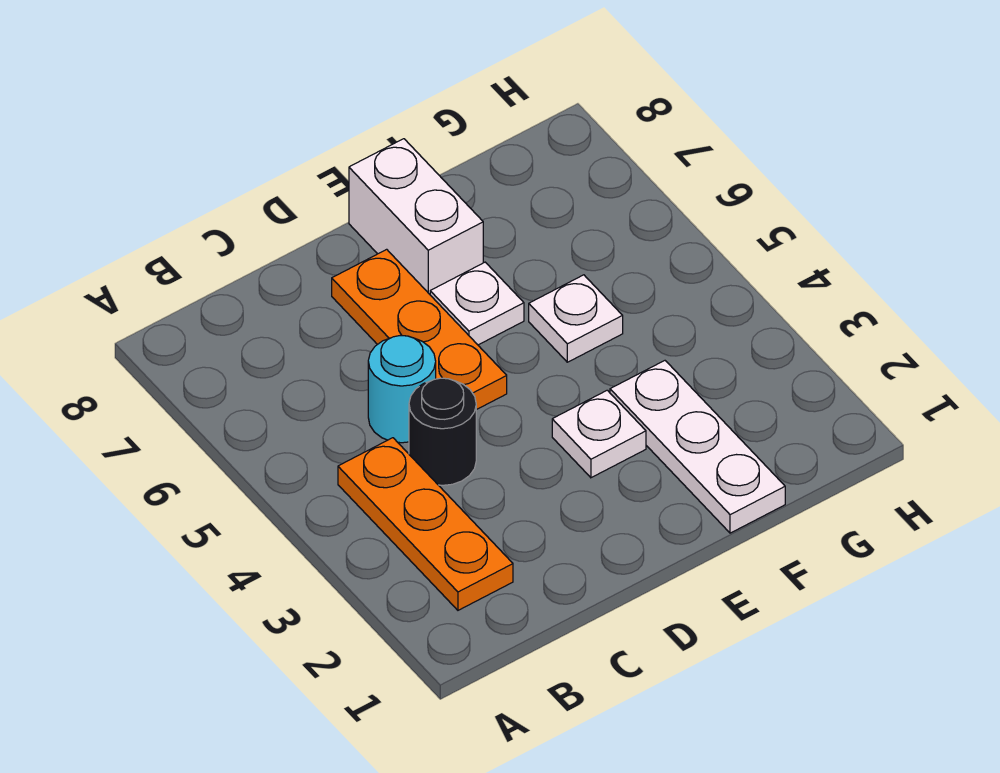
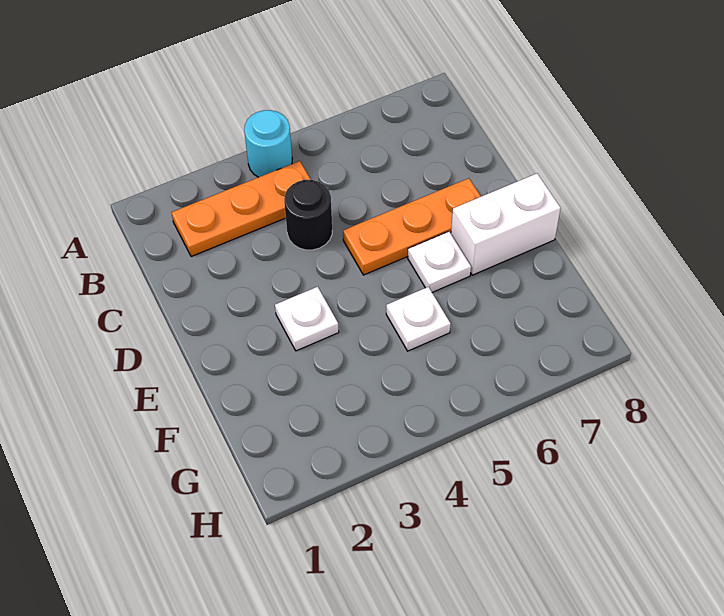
cyan round brick C5 level 1 -> cyan round brick A4 level 1
white plate F1:F3 level 1 -> none

